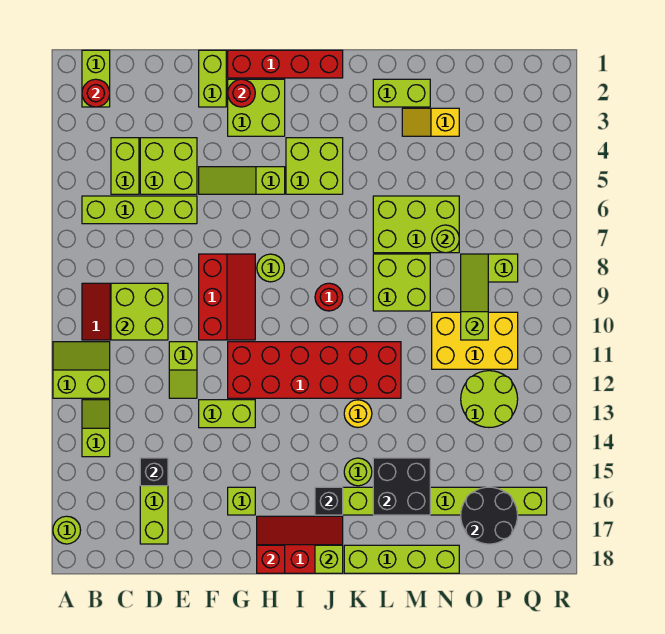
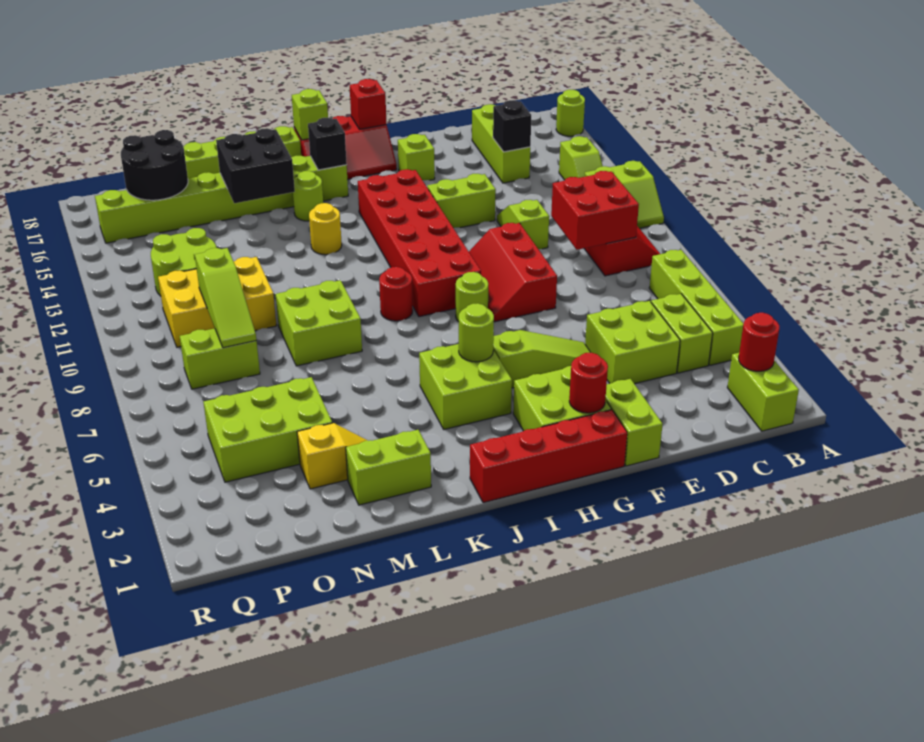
lime brick B6:E6 level 1 -> lime brick B4:B7 level 1
lime brick C9:D10 level 2 -> red brick C9:D10 level 2
red brick G11:L12 level 1 -> red brick H9:I14 level 1
lime brick L6:N7 level 1 -> lime brick N4:P5 level 1
lime round brick N7 level 2 -> lime round brick I5 level 2

